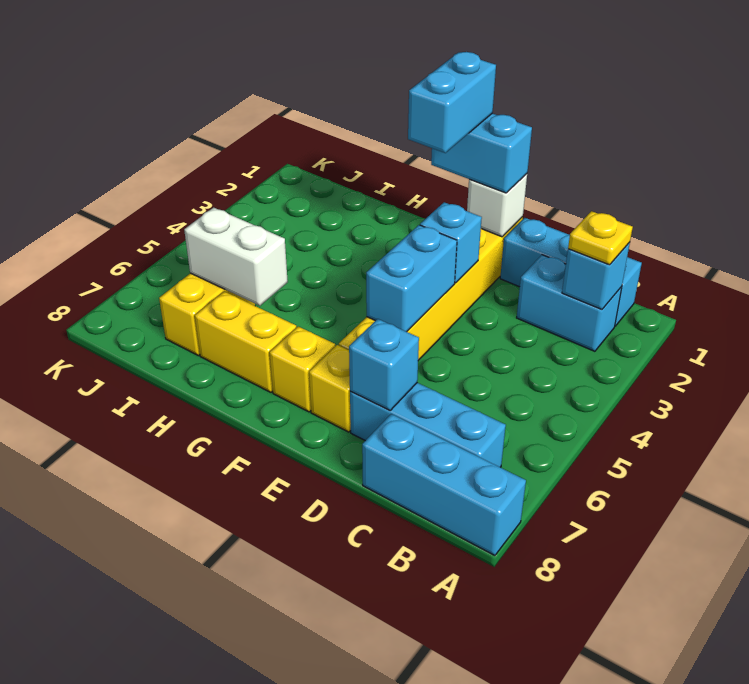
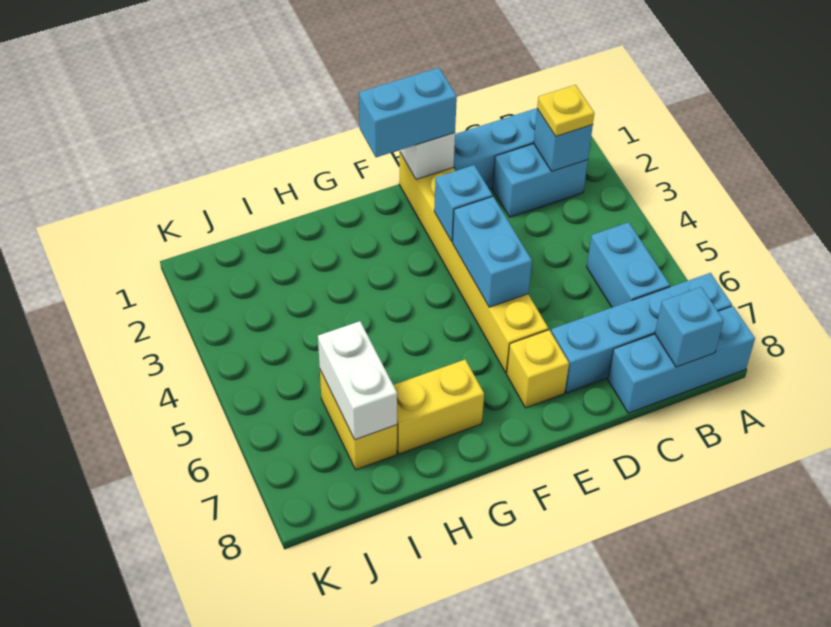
cyan brick B7:D7 level 1 -> cyan brick A7:D7 level 1
cyan brick D7 level 2 -> cyan brick B8 level 2
cyan brick F1:F2 level 4 -> cyan brick B5:B6 level 1
yellow brick F7 level 1 -> none
white brick H6:I6 level 2 -> white brick I6:I7 level 2

